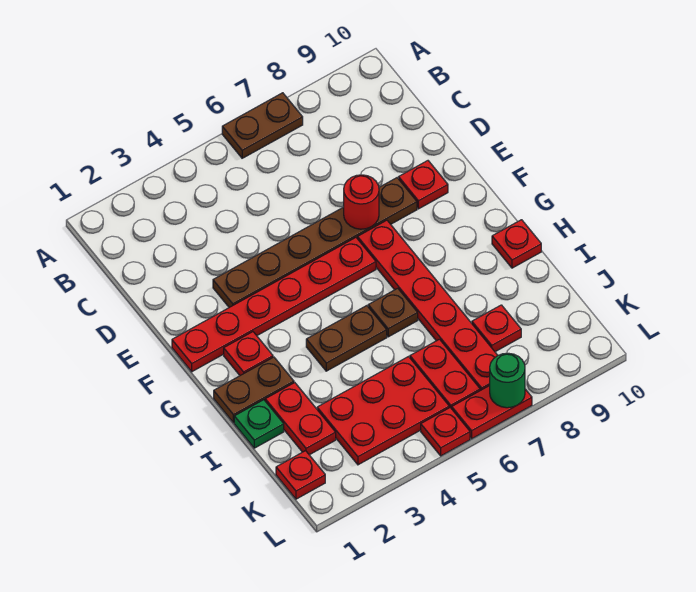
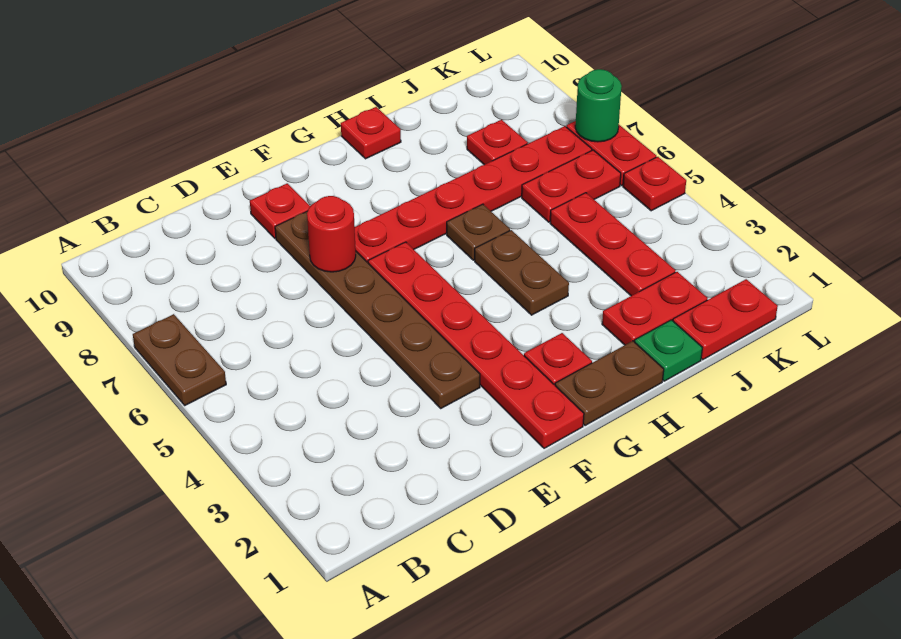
brown plate H1:H2 level 1 -> brown plate G1:H1 level 1
red plate J3:K5 level 1 -> red plate J3:J5 level 1
red plate K1 level 1 -> red plate J1:K1 level 1

